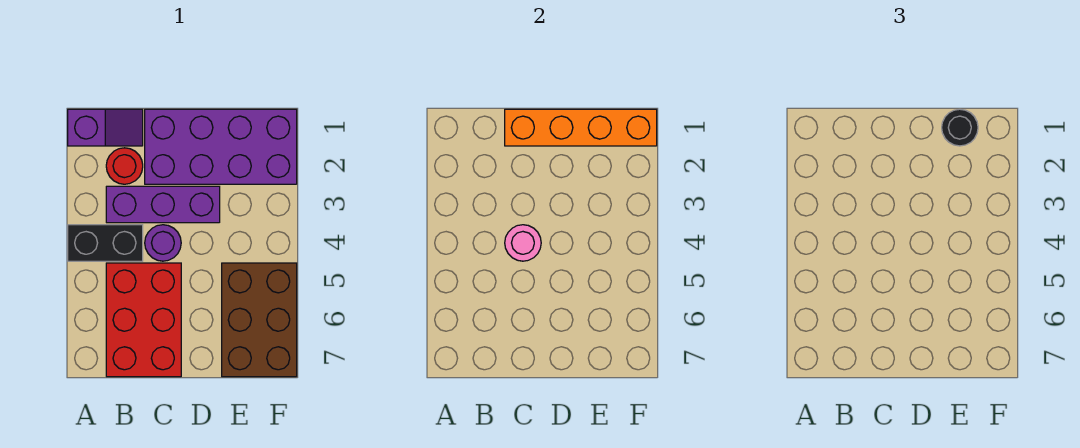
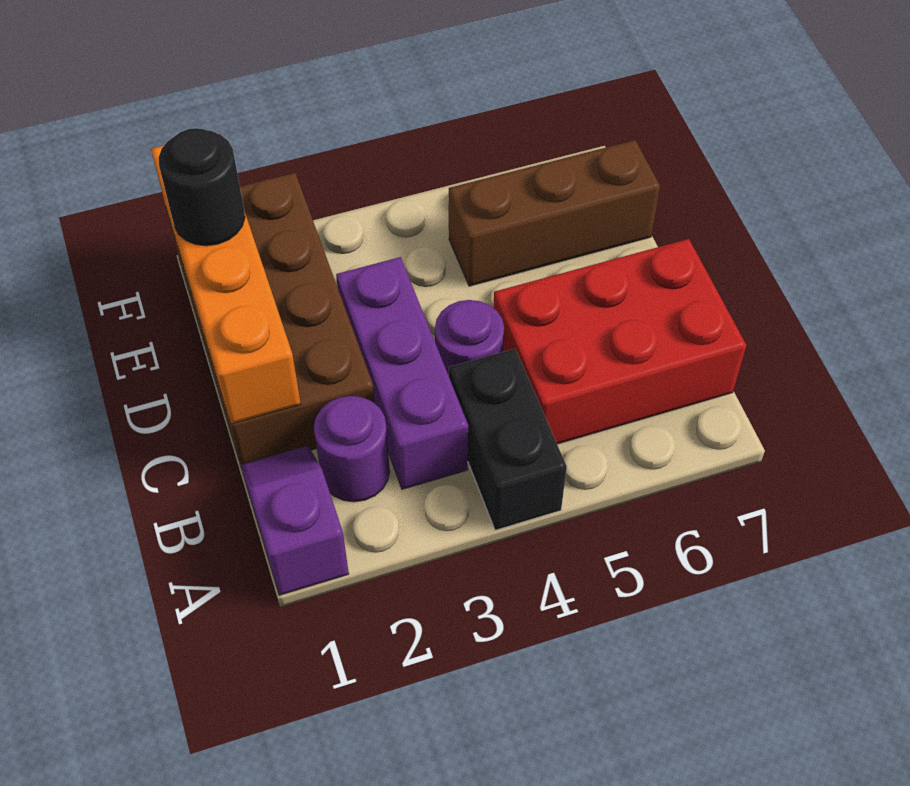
red round brick B2 level 1 -> purple round brick B2 level 1
purple brick C1:F2 level 1 -> brown brick C1:F2 level 1
pink round brick C4 level 2 -> none
brown brick E5:F7 level 1 -> brown brick E5:E7 level 1

